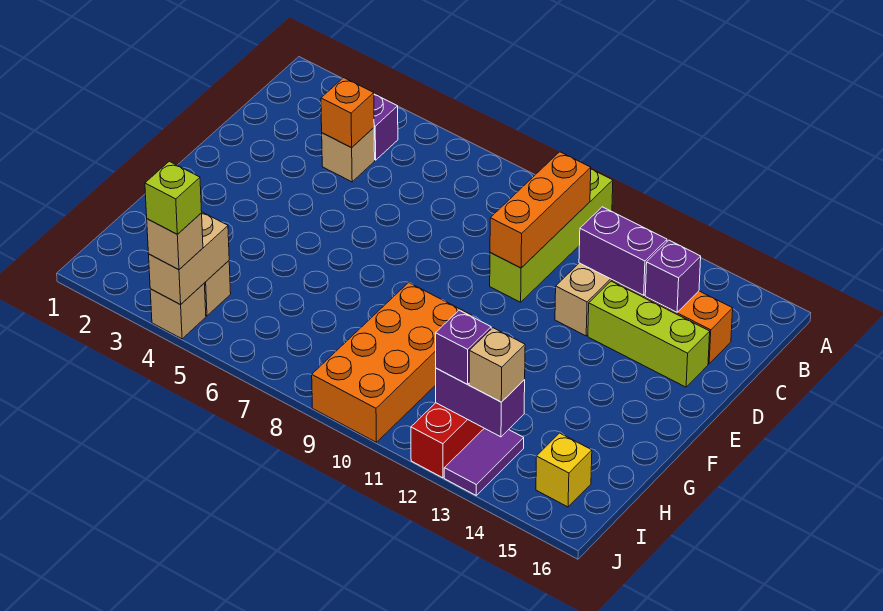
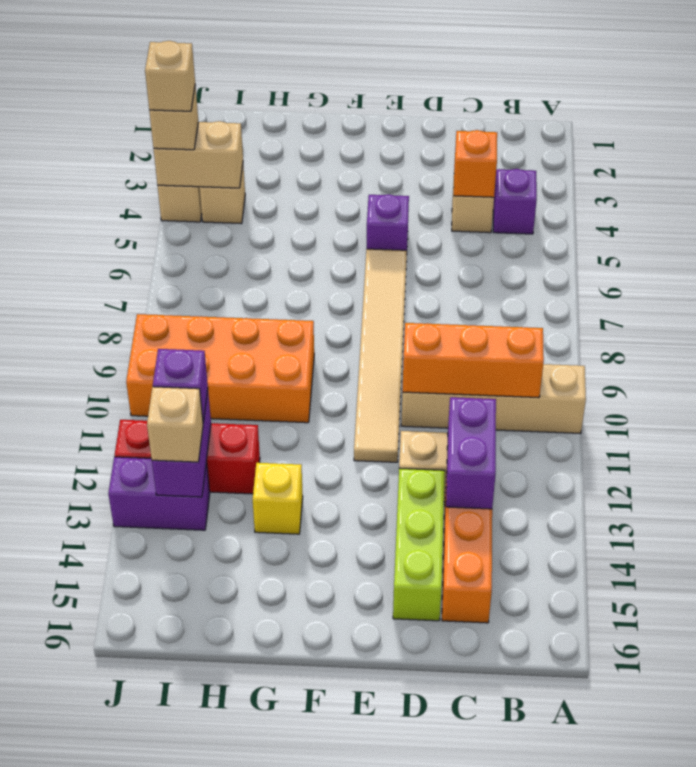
lime brick A10:D10 level 1 -> tan brick A10:D10 level 1
purple brick C14 level 2 -> purple brick E5 level 1
none -> tan tile E6:E11 level 1
purple tile I13:J13 level 1 -> purple brick I13:J13 level 1
yellow brick I15 level 1 -> yellow brick G13 level 1
lime brick J4 level 4 -> tan brick J4 level 4

